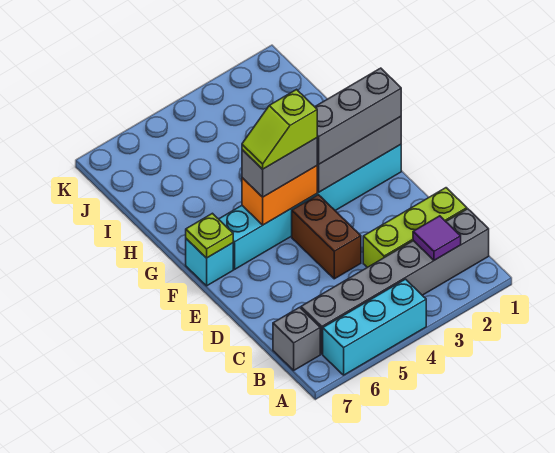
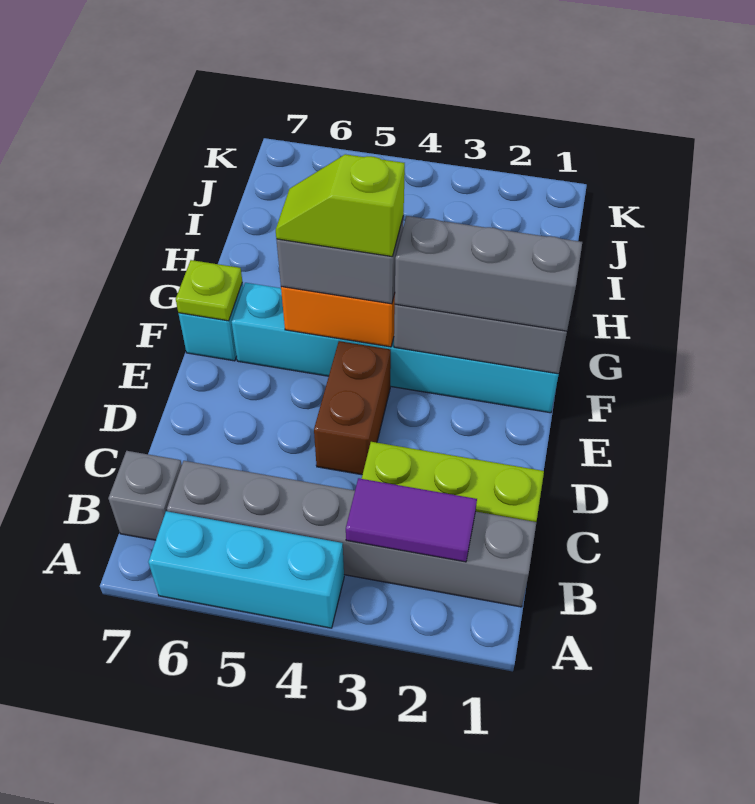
purple tile B2 level 2 -> purple tile B2:B3 level 2

